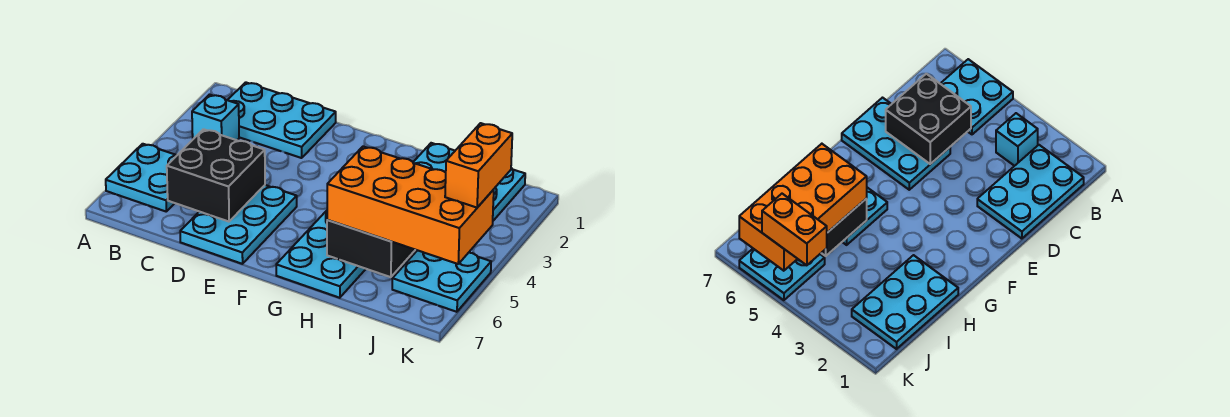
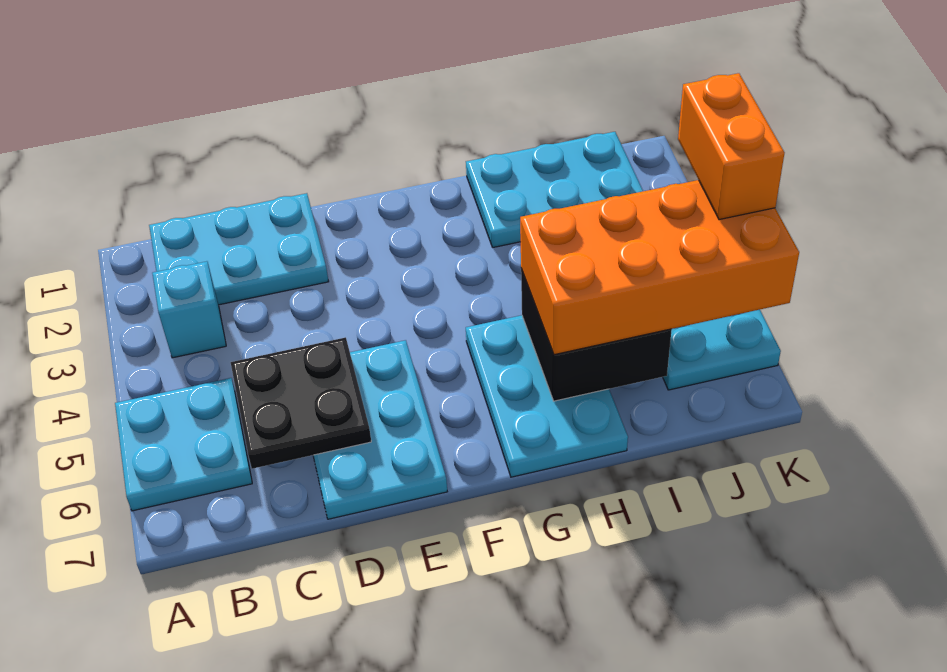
black brick C5:D6 level 2 -> black plate C5:D6 level 2

